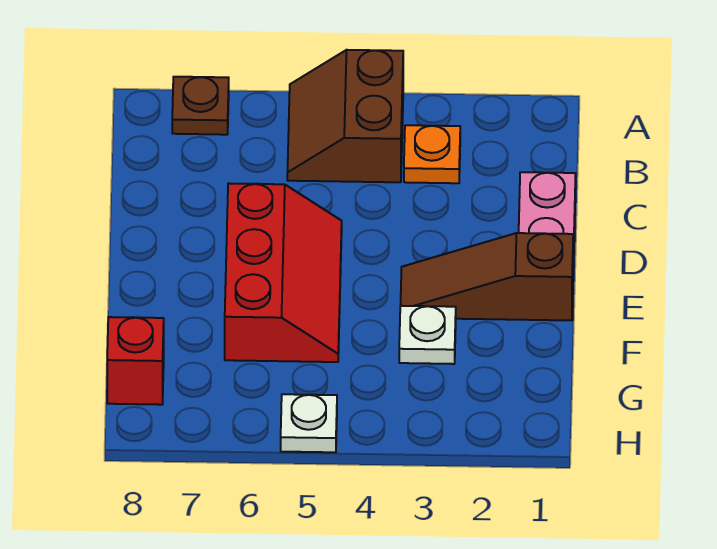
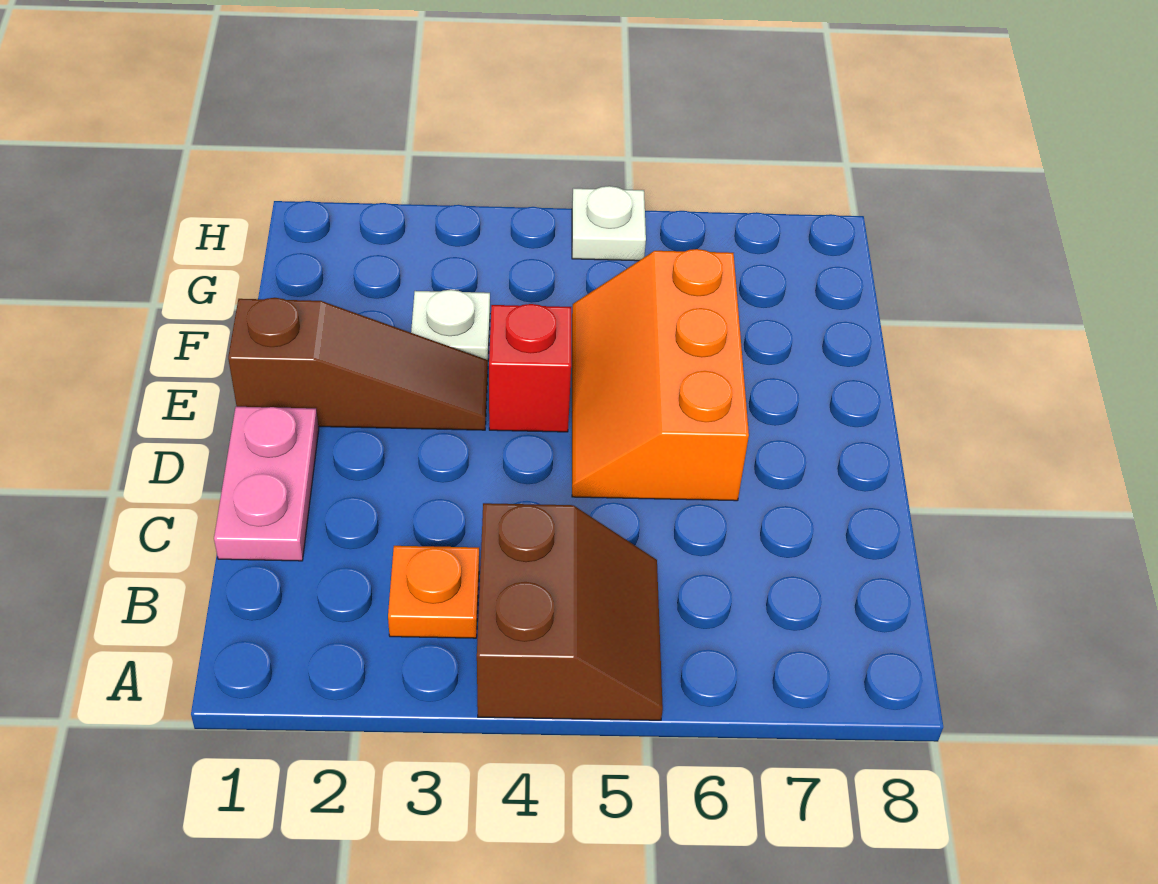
brown plate A7 level 1 -> none
red slope D5:F6 level 1 top 6 -> orange slope D5:F6 level 1 top 6
red brick G8 level 1 -> red brick E4 level 1

